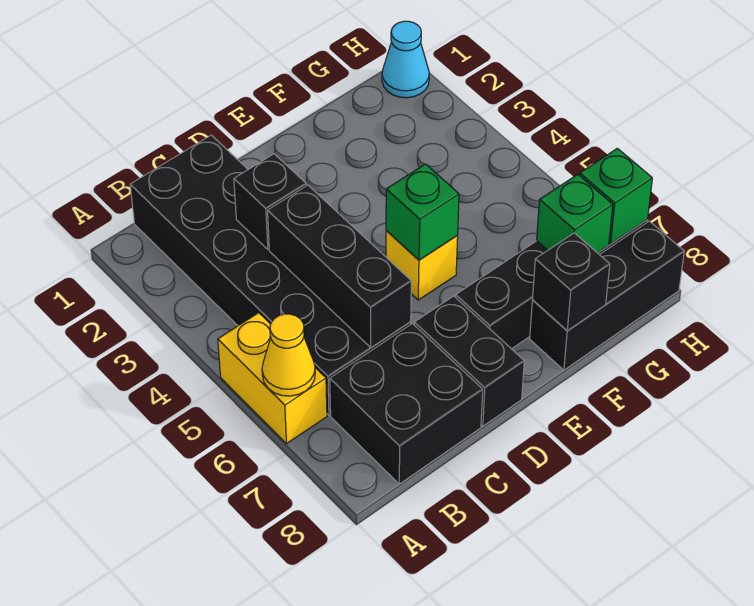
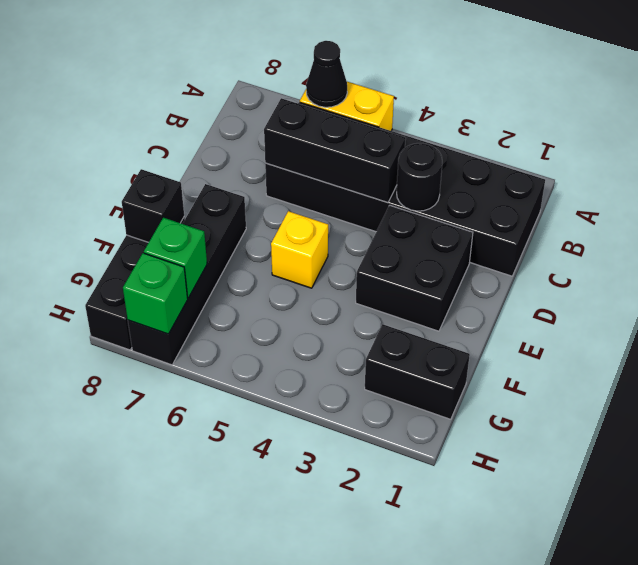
yellow cone A6 level 2 -> black cone A6 level 2
black brick B7:C8 level 1 -> black brick D2:E3 level 1
black brick C3 level 2 -> black round brick C3 level 2
black brick D7:D8 level 1 -> black brick G1:G2 level 1
green brick E5 level 2 -> none
cyan cone H1 level 1 -> none

